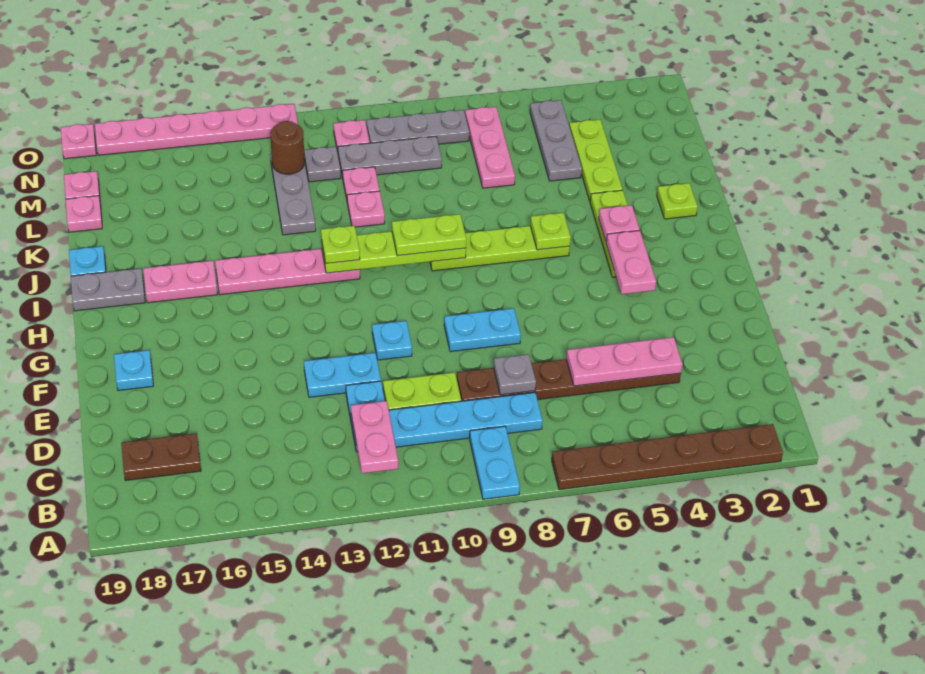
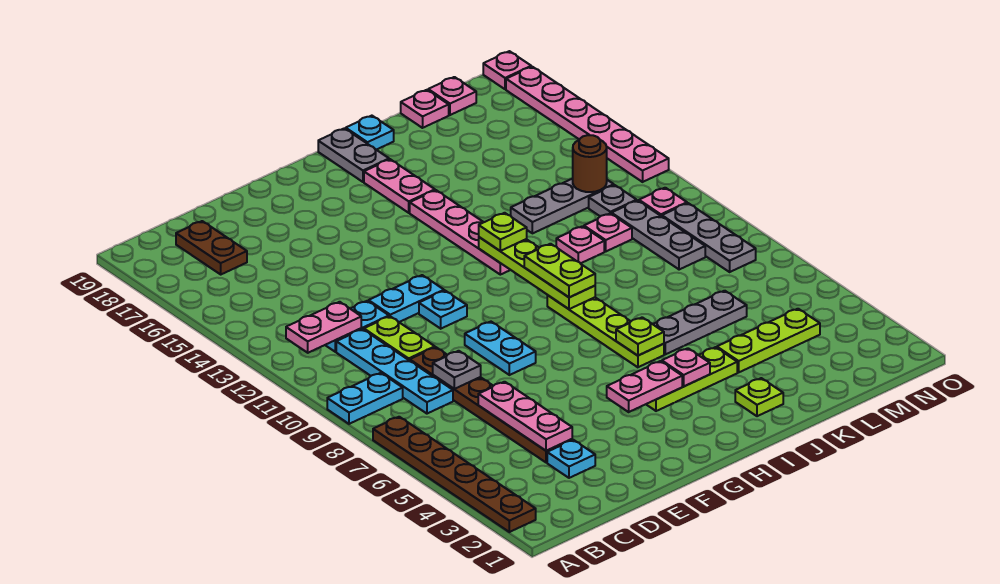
cyan plate E12:E13 level 1 -> cyan plate E12:F12 level 1
cyan plate F18 level 1 -> cyan plate D3 level 1
grey plate L5:N5 level 1 -> grey plate J6:L6 level 1
pink plate L7:N7 level 1 -> none

